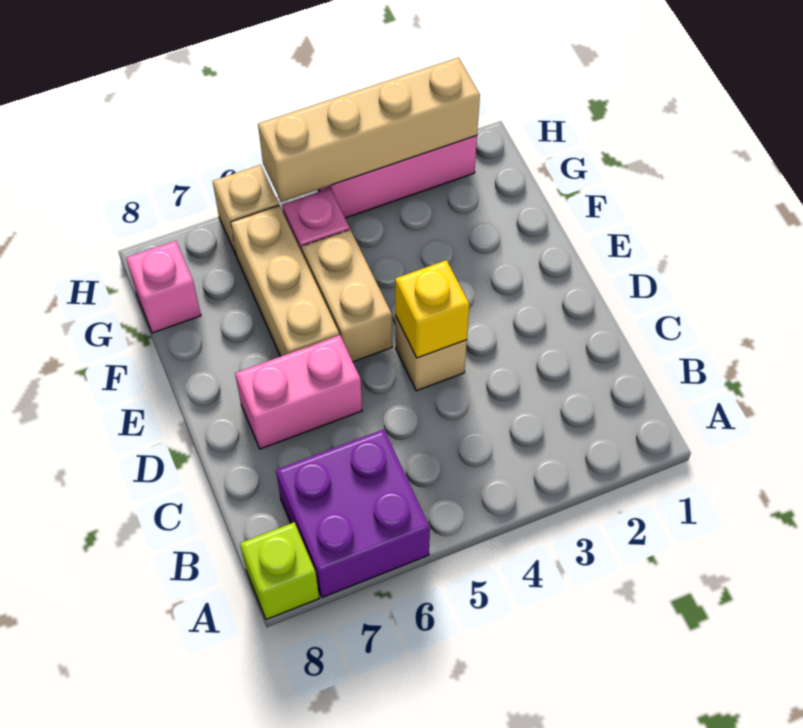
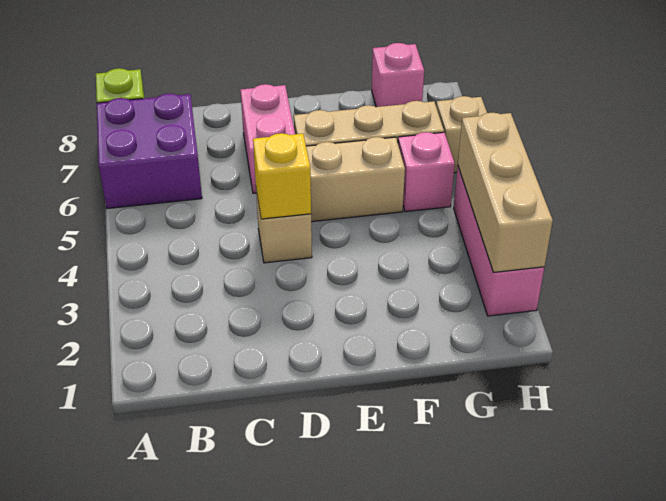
tan brick H2:H5 level 2 -> tan brick H2:H4 level 2

